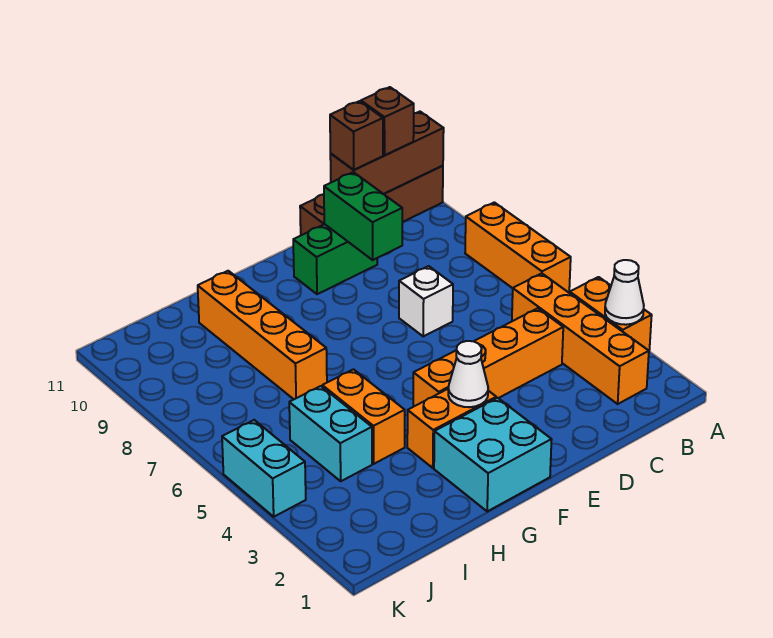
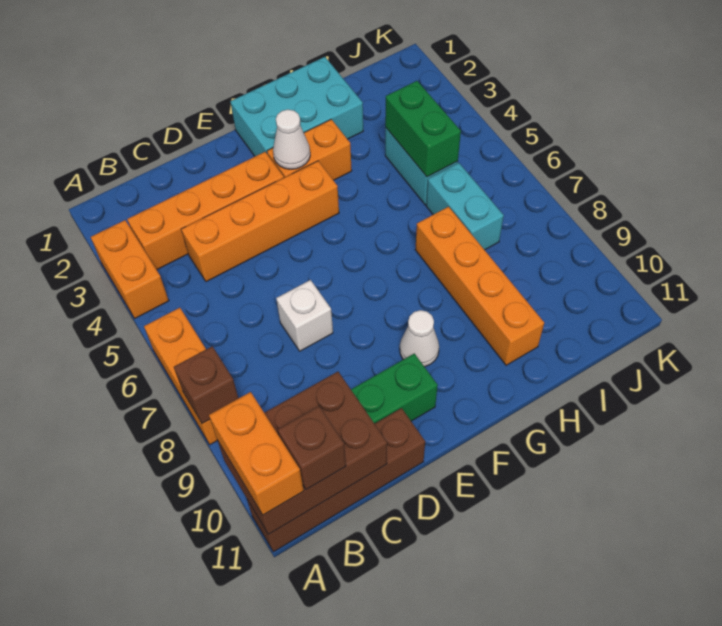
white cone A3 level 2 -> white cone F9 level 1
brown brick A11:C11 level 2 -> brown brick A10:C11 level 2
orange brick B2:B5 level 1 -> orange brick B3:E3 level 1
brown brick C11 level 3 -> brown brick A8 level 2
green brick D9:D10 level 2 -> green brick I4:I5 level 2
cyan brick F1:G2 level 1 -> cyan brick F1:H2 level 1
orange brick H4:H5 level 1 -> orange brick A10:A11 level 3
cyan brick K4:K5 level 1 -> cyan brick I6:I7 level 1

